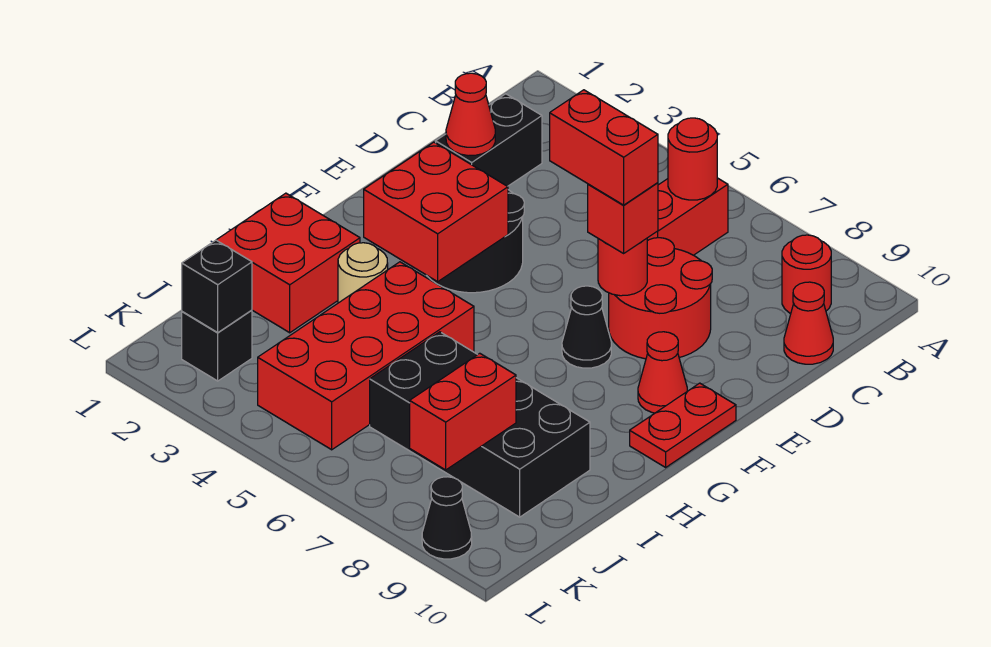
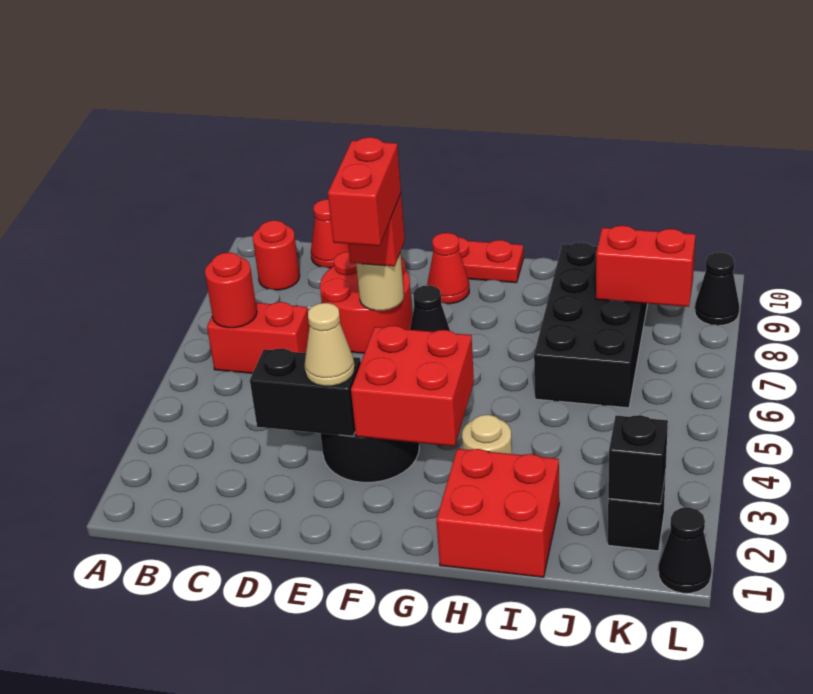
red cone E3 level 3 -> tan cone E3 level 3
red round brick E7 level 2 -> tan round brick E7 level 2
red brick H4:K5 level 1 -> none
none -> black cone L1 level 1

